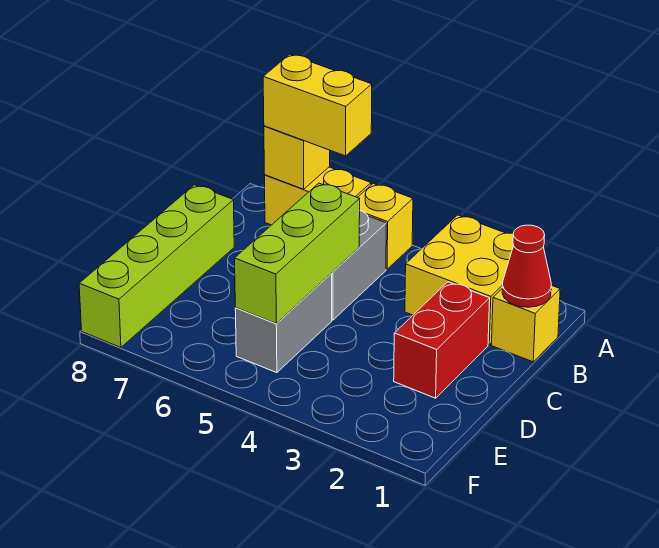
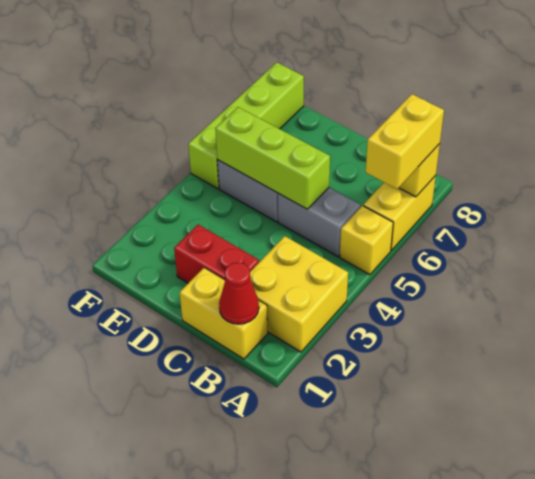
yellow brick B1 level 1 -> yellow brick B1:C1 level 1
lime brick C8:F8 level 1 -> lime brick F5:F8 level 1

